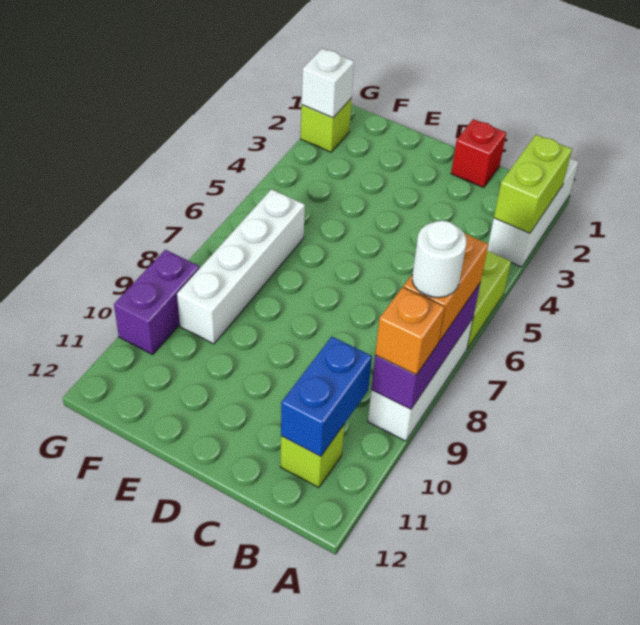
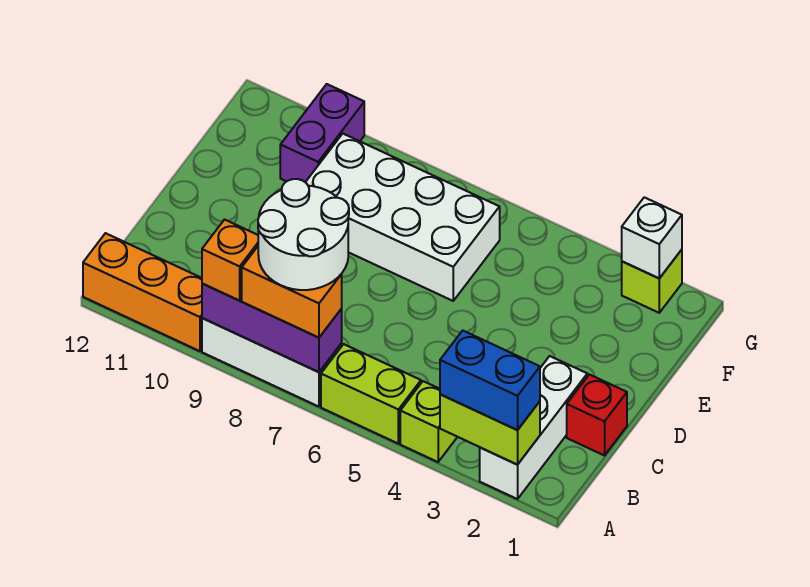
white brick A1:A3 level 1 -> white brick A2:C2 level 1
white round brick A8 level 4 -> white round brick A7:B8 level 4
none -> orange brick A10:A12 level 1
blue brick B10:B11 level 2 -> blue brick A2:A3 level 3
lime brick B11 level 1 -> lime brick A4 level 1
white brick F6:F9 level 1 -> white brick E6:F9 level 1
purple brick G9:G10 level 1 -> purple brick F10:G10 level 1

